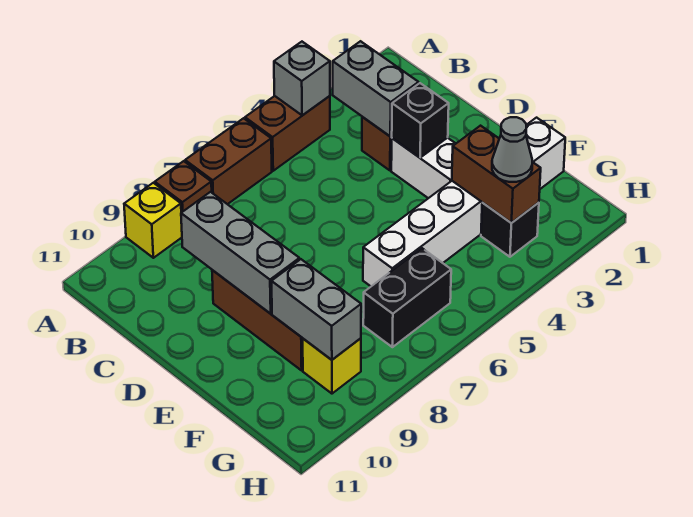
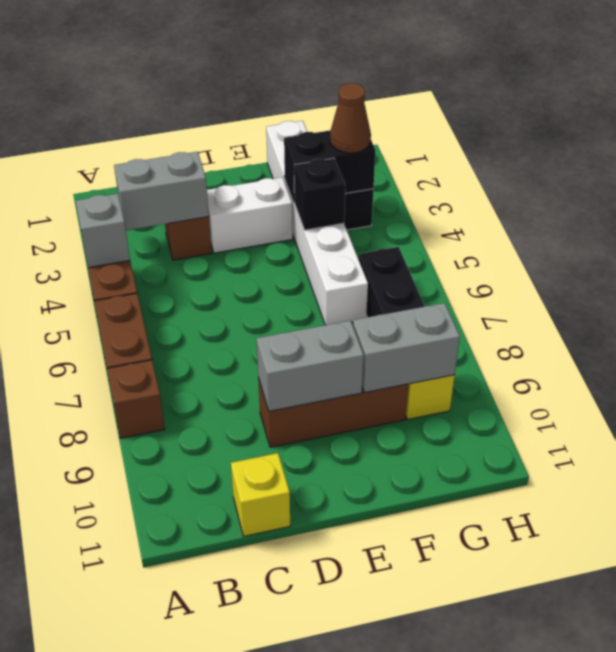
yellow brick A9 level 1 -> yellow brick C11 level 1
grey brick C9:E9 level 2 -> grey brick D9:E9 level 2
black brick D3 level 2 -> black brick F4 level 2
brown brick F3:G3 level 2 -> black brick F3:G3 level 2
grey cone G3 level 3 -> brown cone G3 level 3

